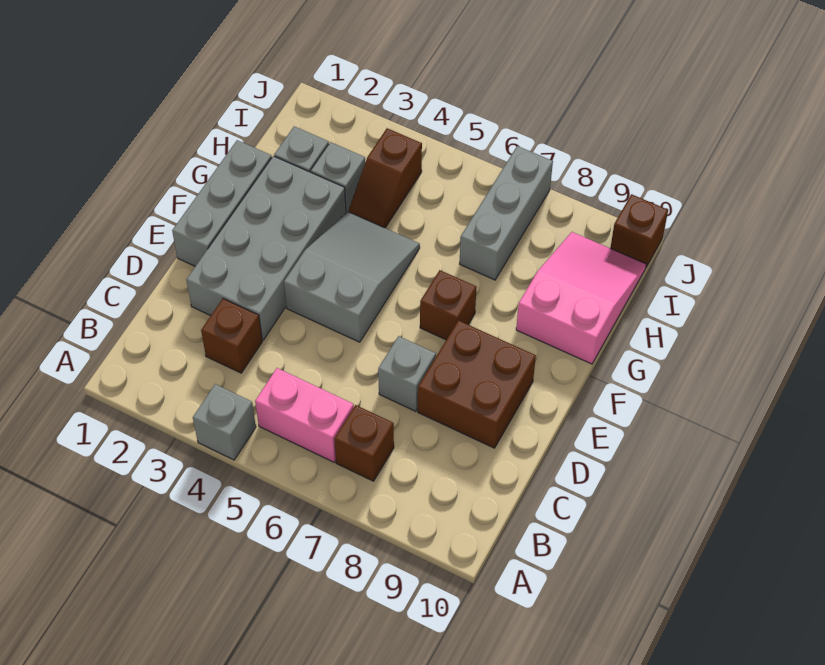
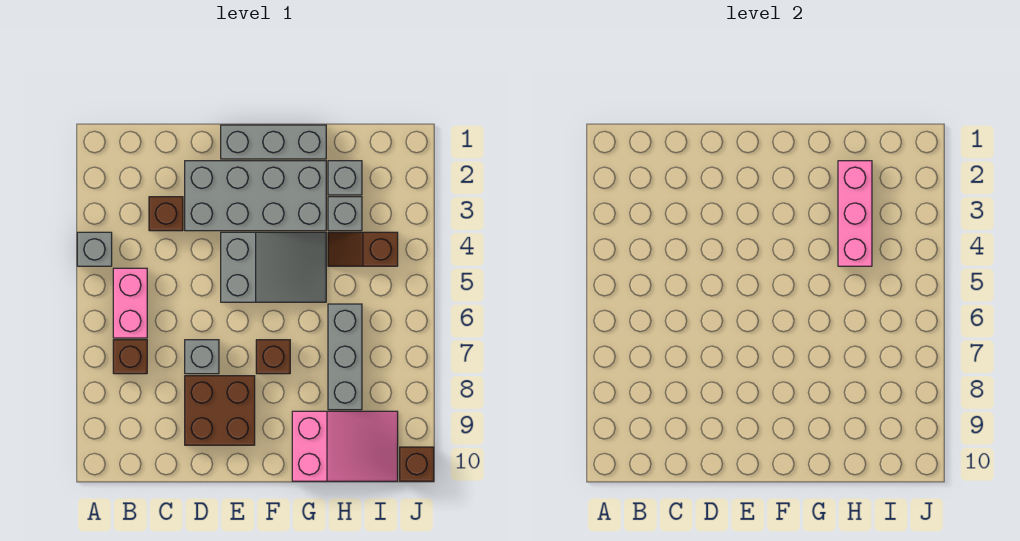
none -> pink brick H2:H4 level 2
grey brick H7:J7 level 1 -> grey brick H6:H8 level 1

